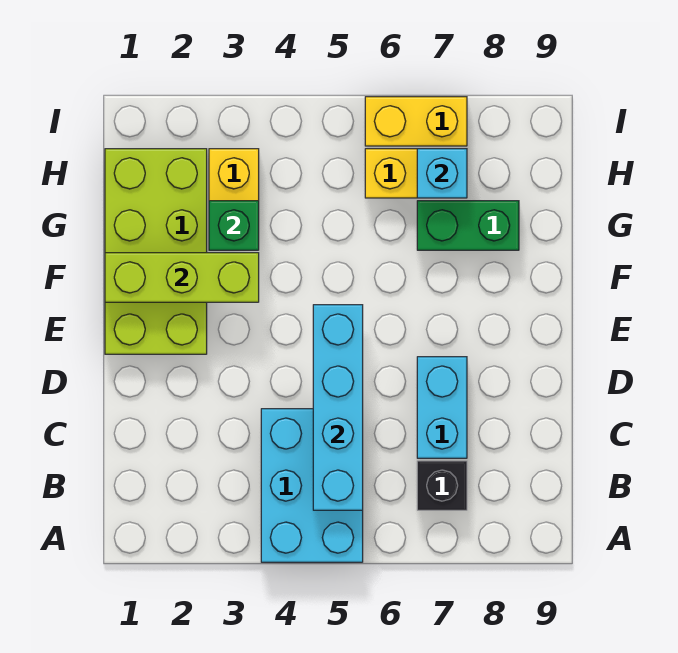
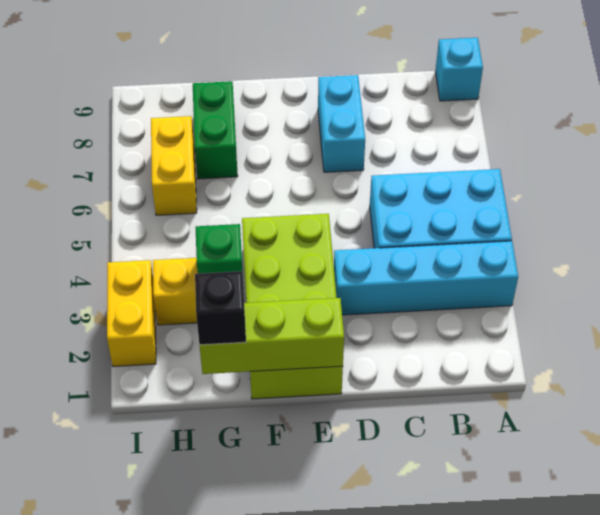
cyan brick B5:E5 level 2 -> cyan brick A3:D3 level 1
black brick B7 level 1 -> black brick G1 level 3
cyan brick C7:D7 level 1 -> cyan brick D7:D8 level 1
lime brick E1:H2 level 1 -> lime brick E1:F4 level 1
lime brick F1:F3 level 2 -> lime brick E1:G1 level 2
cyan brick H7 level 2 -> cyan brick A9 level 1
yellow brick I6:I7 level 1 -> yellow brick I2:I3 level 1

